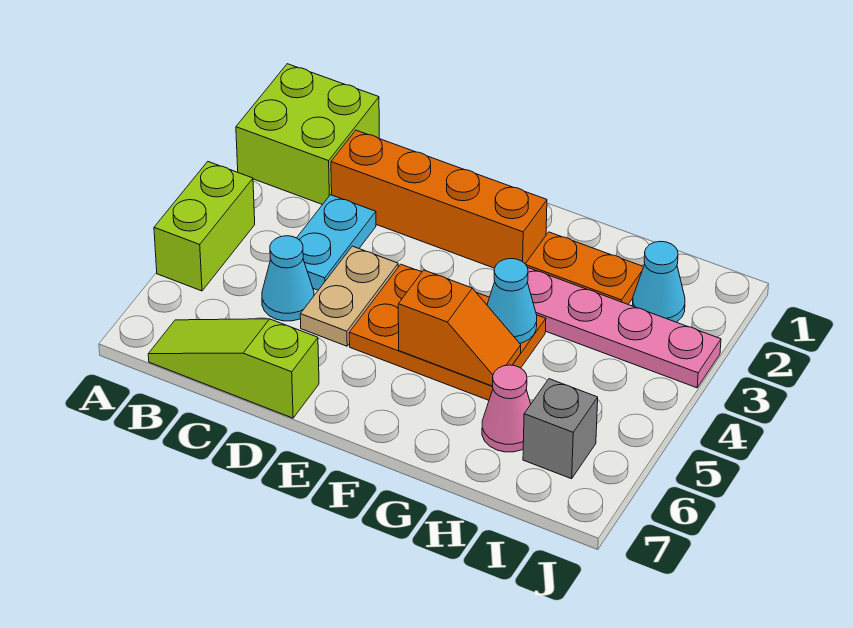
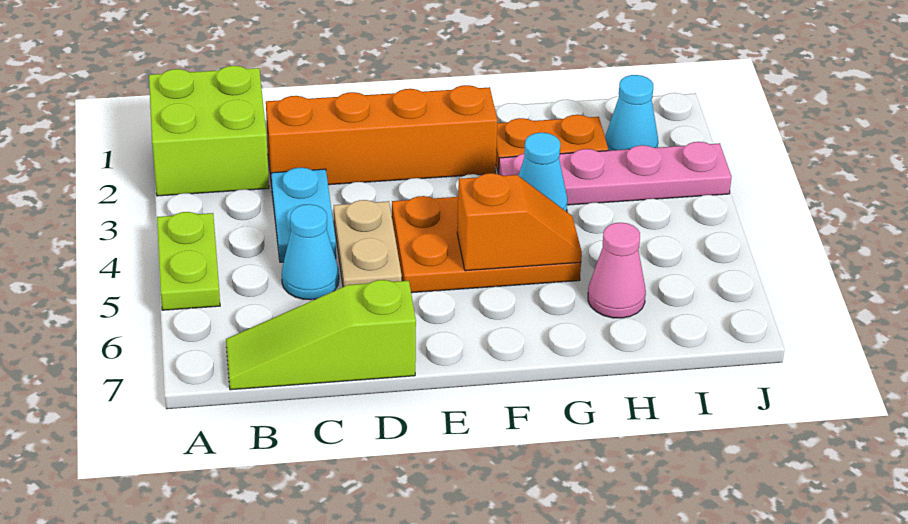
lime brick A4:A5 level 1 -> lime plate A4:A5 level 1
grey brick I6 level 1 -> none

